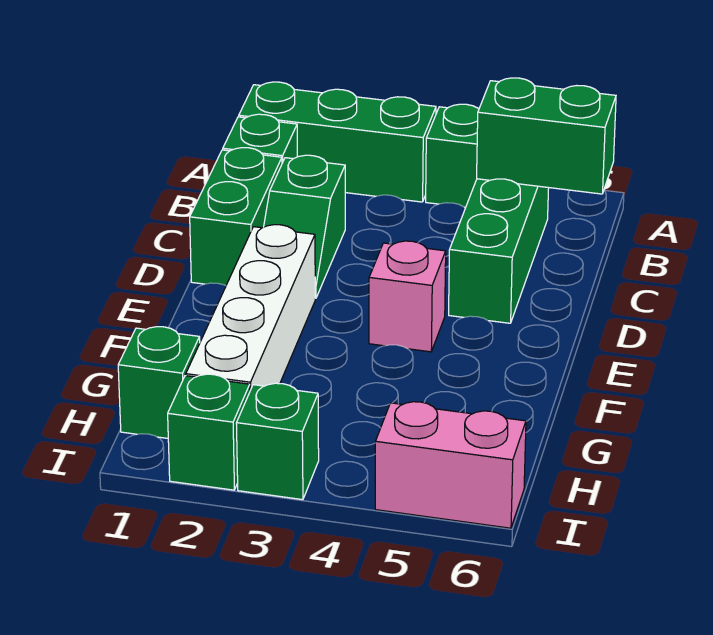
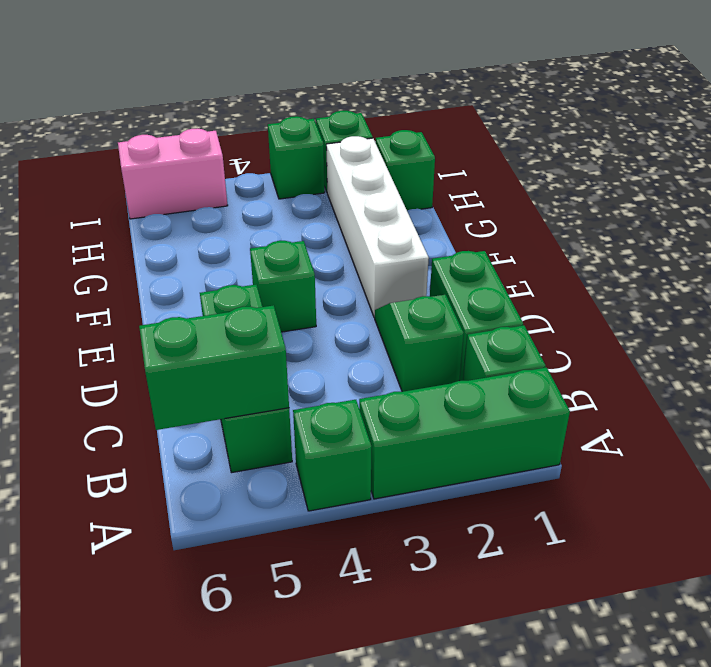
pink brick E4 level 1 -> green brick E4 level 1

